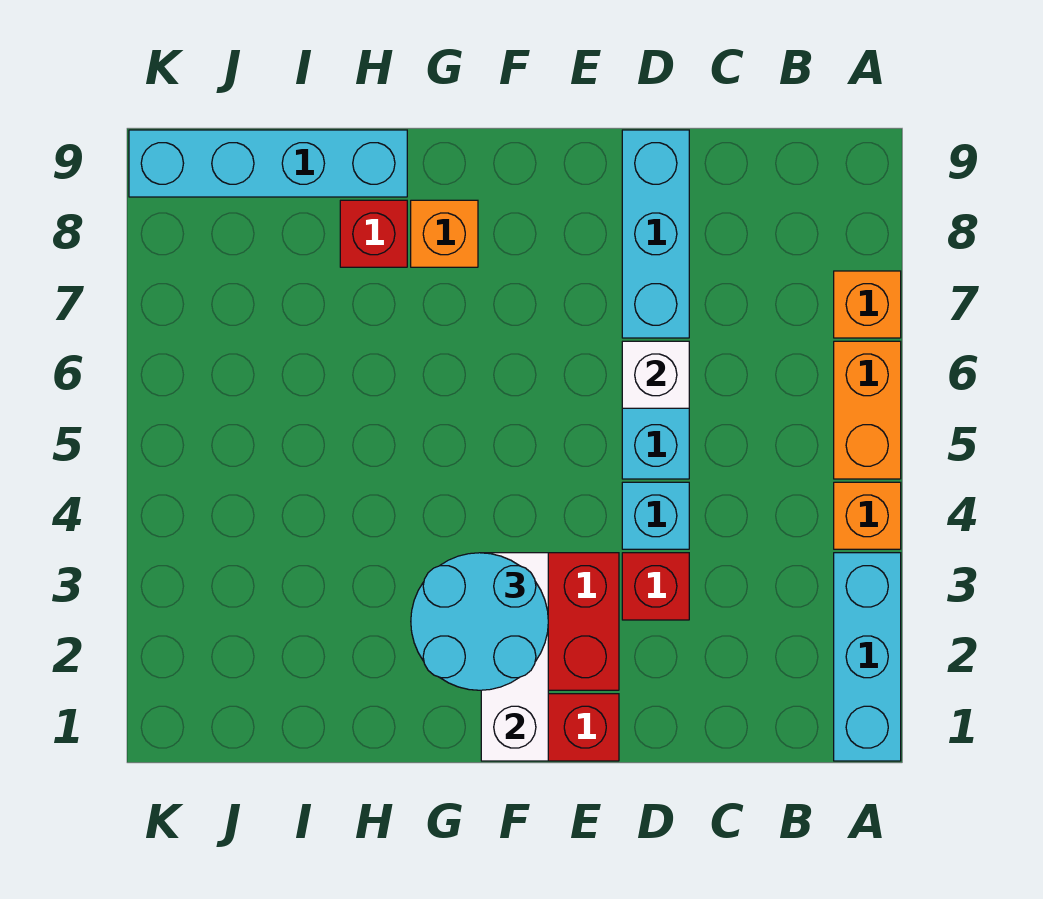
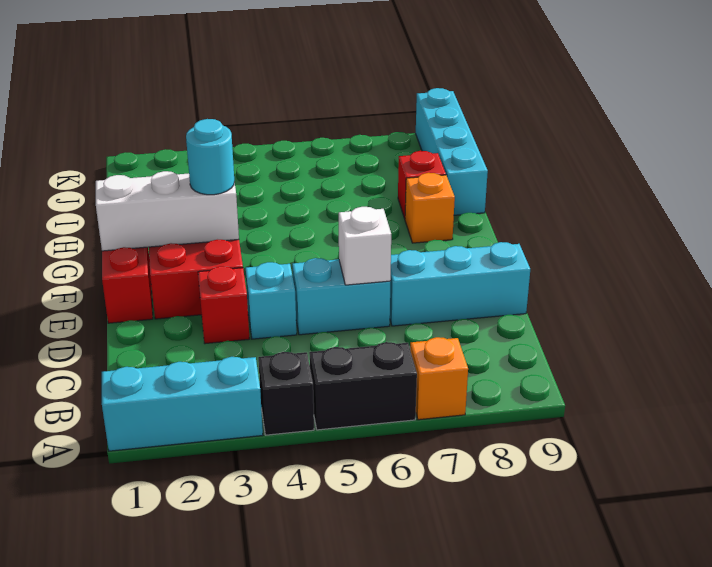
orange brick A4 level 1 -> black brick A4 level 1
orange brick A5:A6 level 1 -> black brick A5:A6 level 1
cyan round brick F2:G3 level 3 -> cyan round brick F3 level 3

